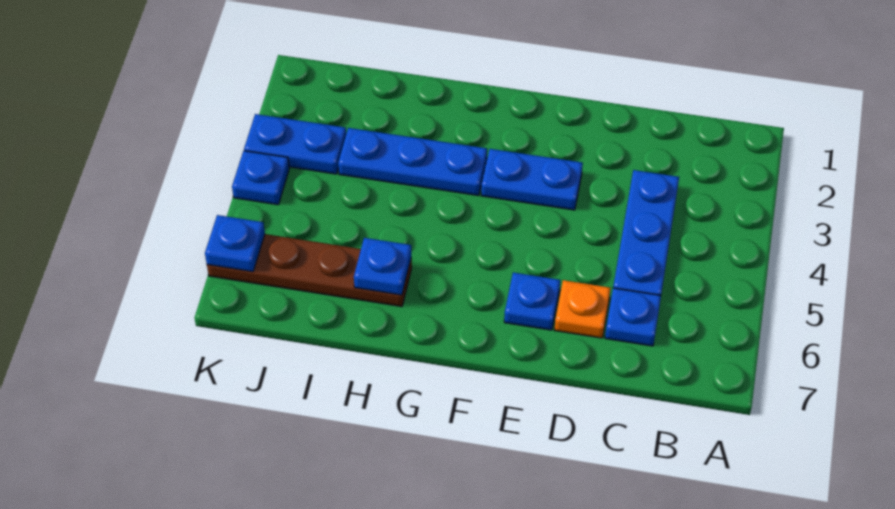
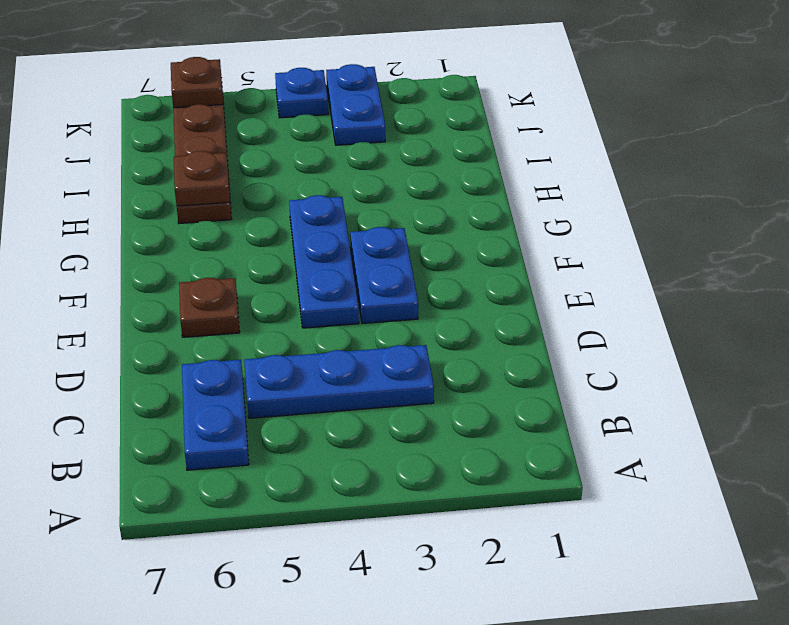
blue plate C6 level 1 -> blue plate B6:C6 level 1
orange plate D6 level 1 -> none
blue plate E6 level 1 -> brown plate E6 level 1
blue plate G3:I3 level 1 -> blue plate E4:G4 level 1
blue plate H6 level 2 -> brown plate H6 level 2
blue plate K6 level 2 -> brown plate K6 level 2

